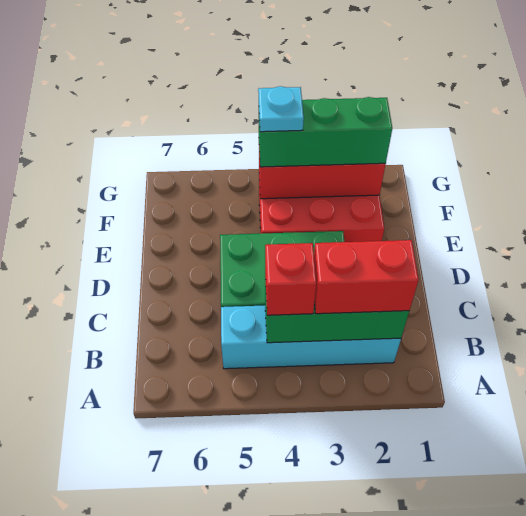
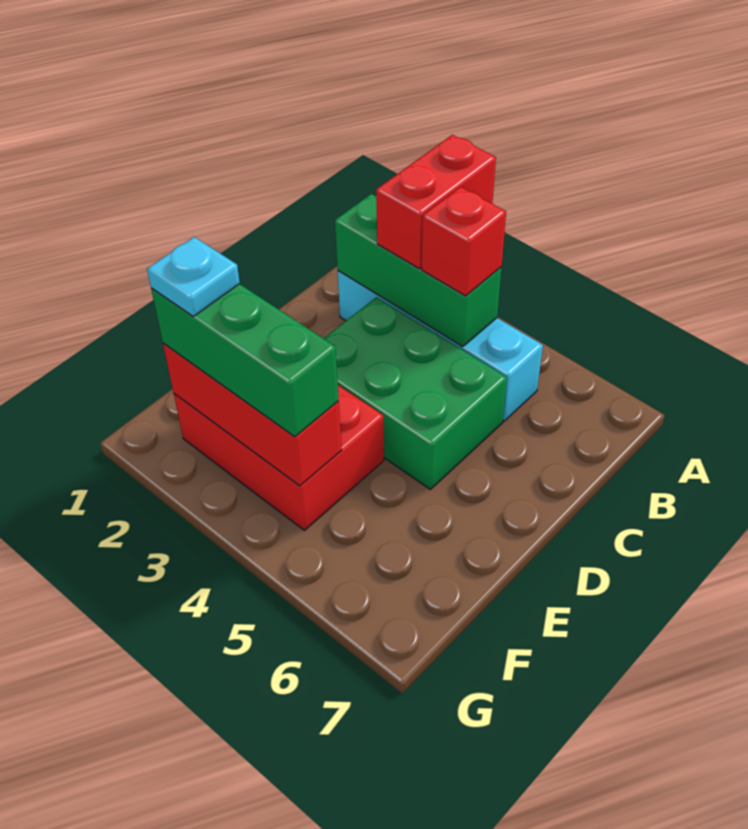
red brick B2:B3 level 3 -> red brick A3:B3 level 3
cyan plate F4 level 4 -> cyan plate F2 level 4

